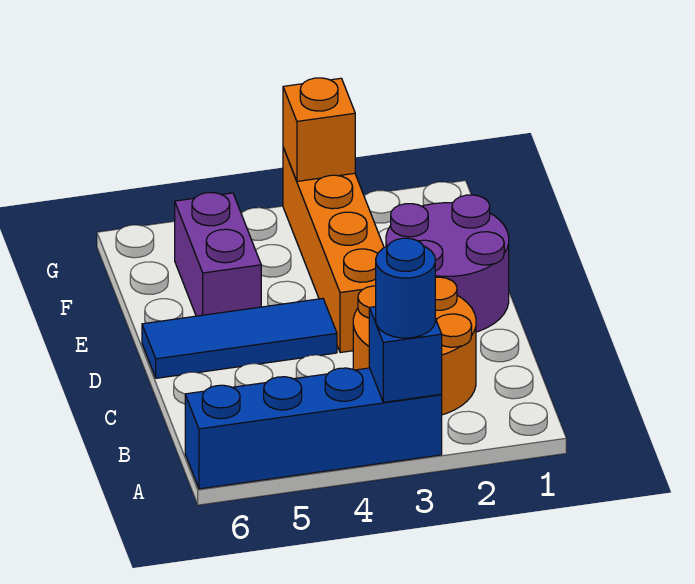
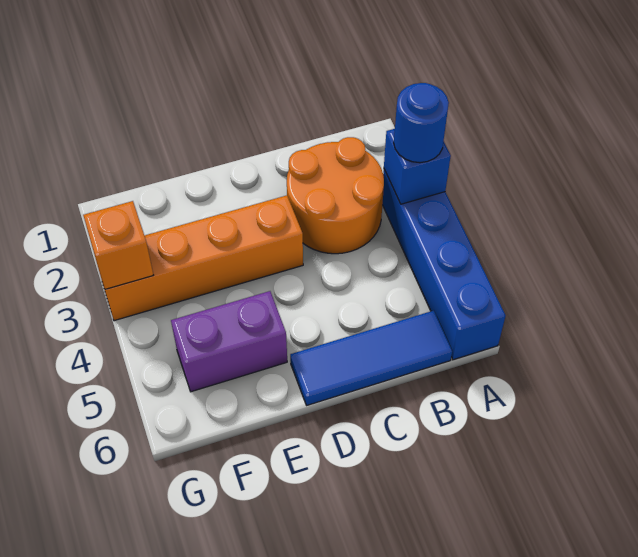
purple round brick D1:E2 level 1 -> none
blue tile D4:D6 level 1 -> blue tile B6:D6 level 1

